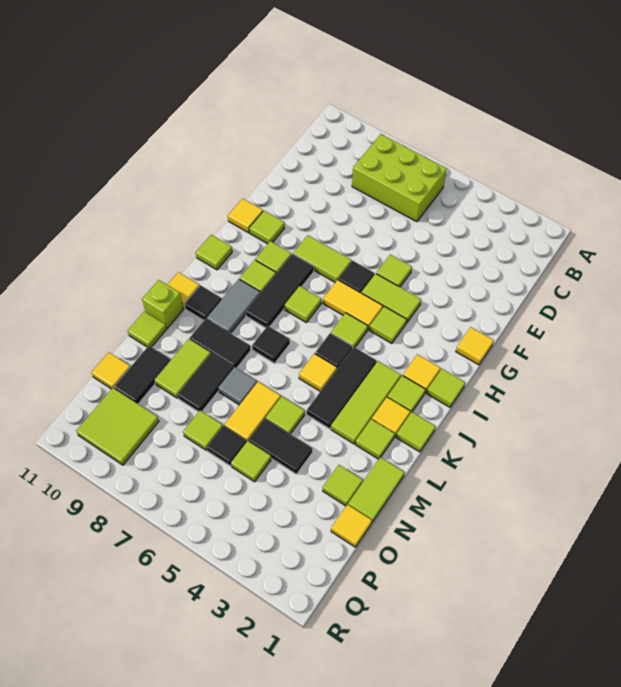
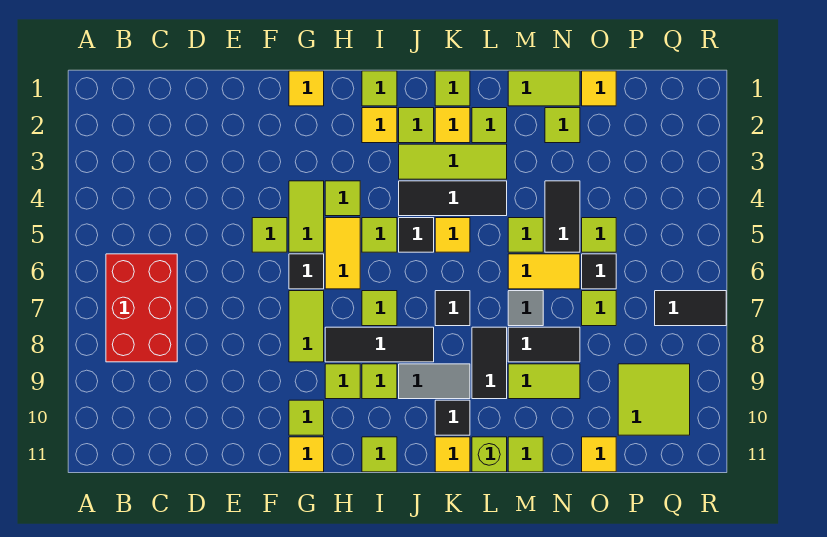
lime brick B6:C8 level 1 -> red brick B6:C8 level 1
black tile N10:O10 level 1 -> black tile Q7:R7 level 1

